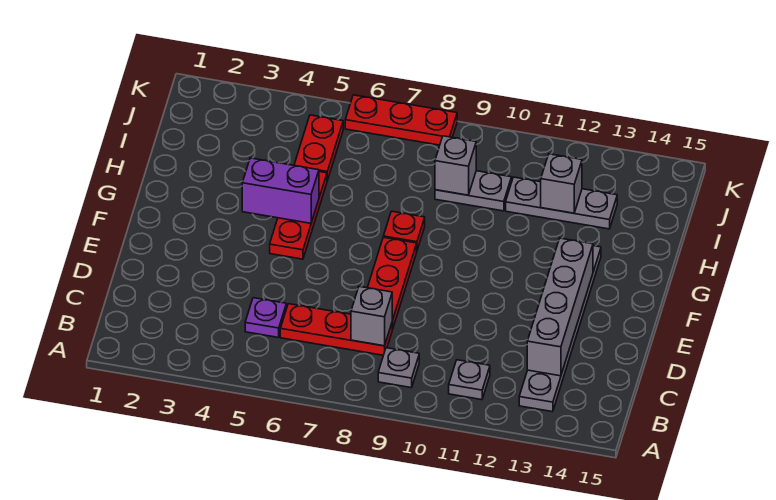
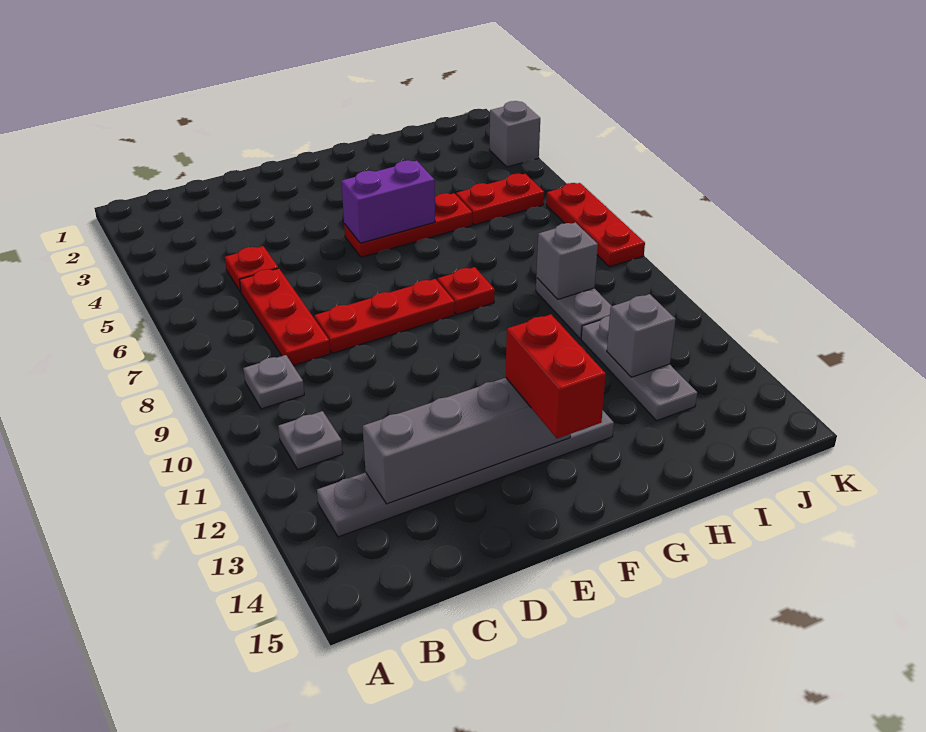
purple plate C5 level 1 -> red plate C5 level 1
grey brick C8 level 2 -> grey brick K3 level 1
none -> red brick F13:F14 level 3
purple brick G4:G5 level 2 -> purple brick F5:G5 level 2

